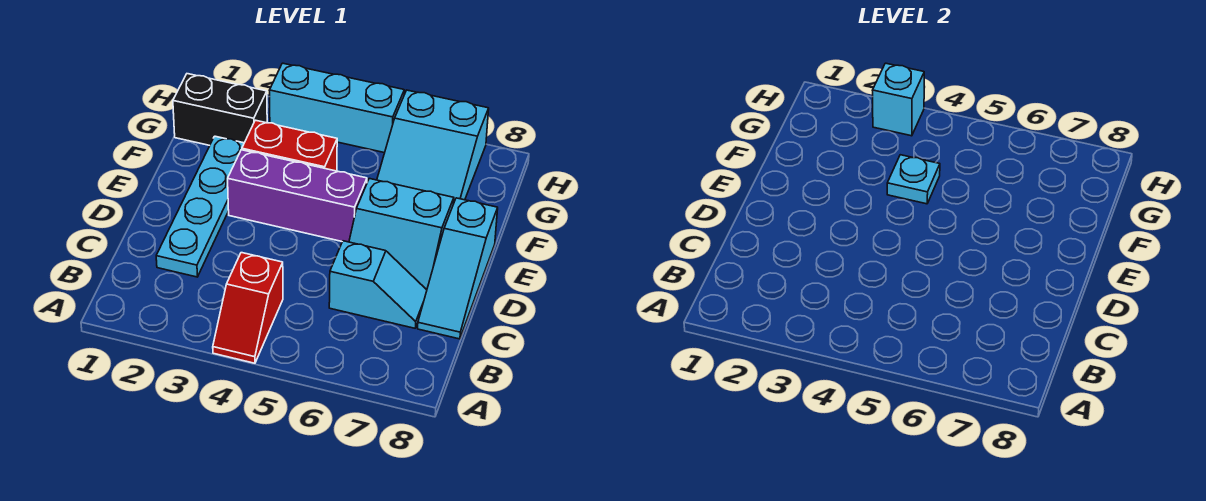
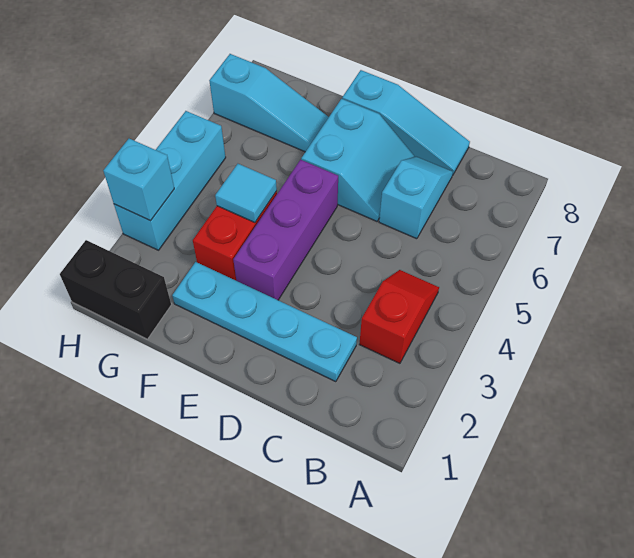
red slope A4:B4 level 1 top B -> red slope B3:B4 level 1 top 3
cyan plate F4 level 2 -> cyan tile F4 level 2
cyan slope F6:H7 level 1 top H -> cyan slope F7:H7 level 1 top H
black brick G1:G2 level 1 -> black brick G1:H1 level 1

